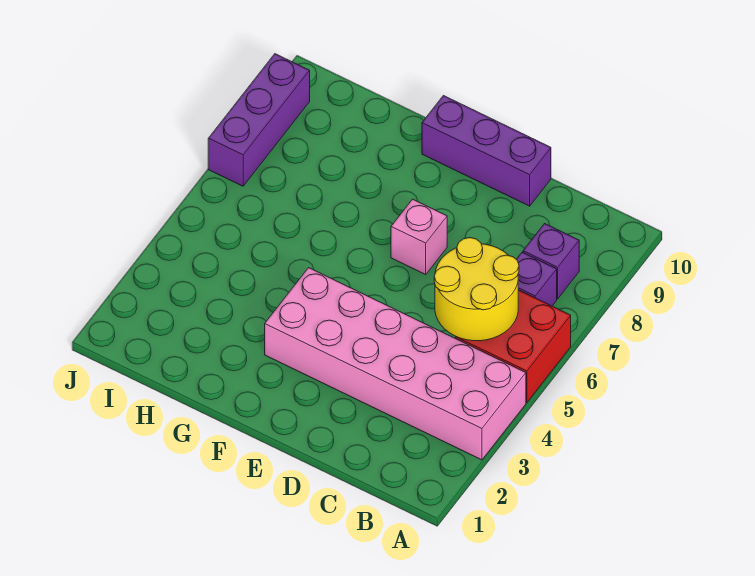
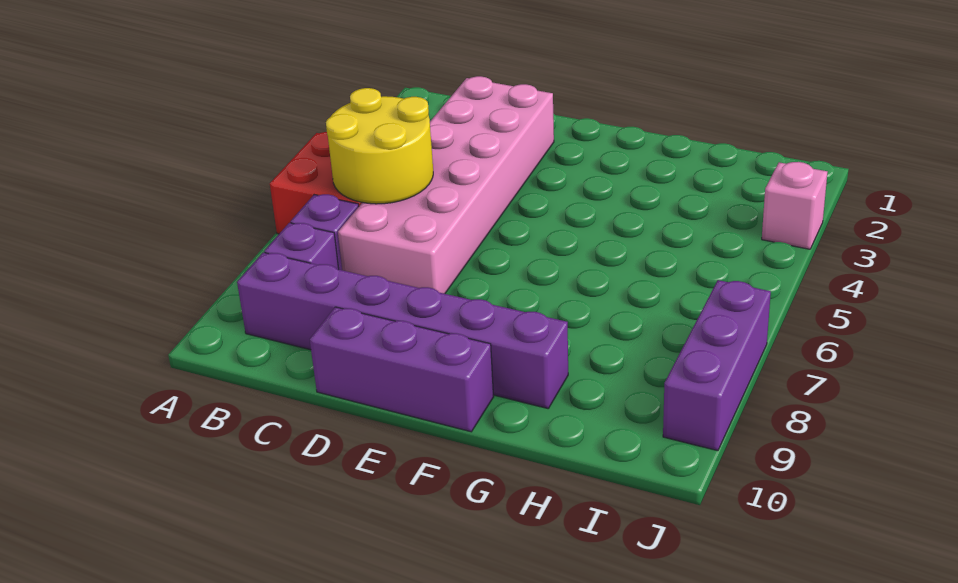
pink brick A3:F4 level 1 -> pink brick C2:D7 level 1
none -> purple brick B9:G9 level 1
pink brick E7 level 1 -> pink brick J3 level 1

